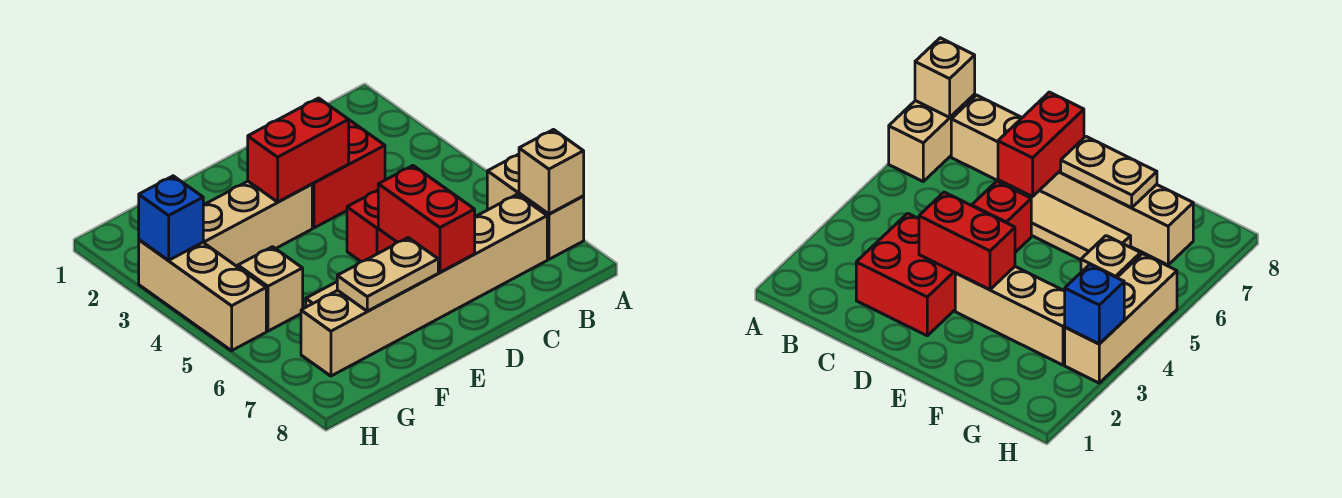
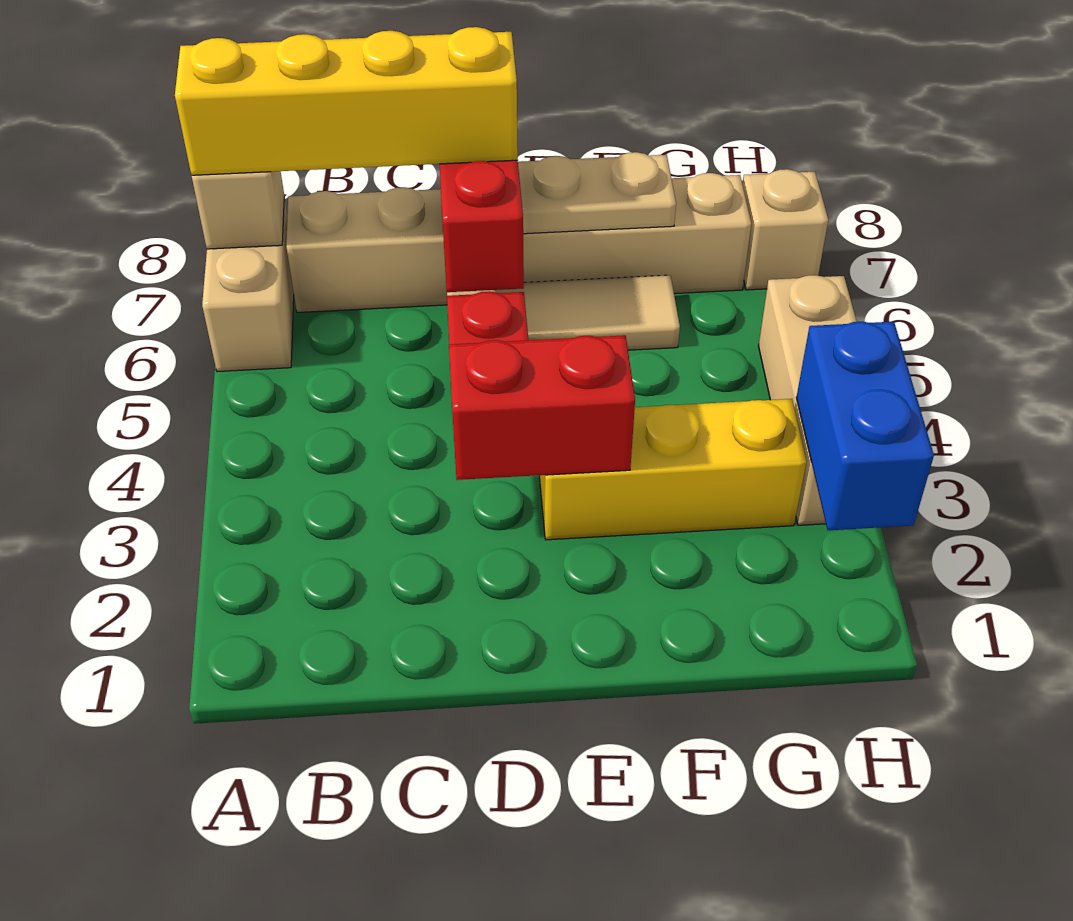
none -> yellow brick A7:D7 level 3
red brick C2:D3 level 1 -> none
tan brick E3:G3 level 1 -> yellow brick E3:G3 level 1
tan brick G5 level 1 -> tan brick H7 level 1
blue brick H3 level 2 -> blue brick H2:H3 level 2

